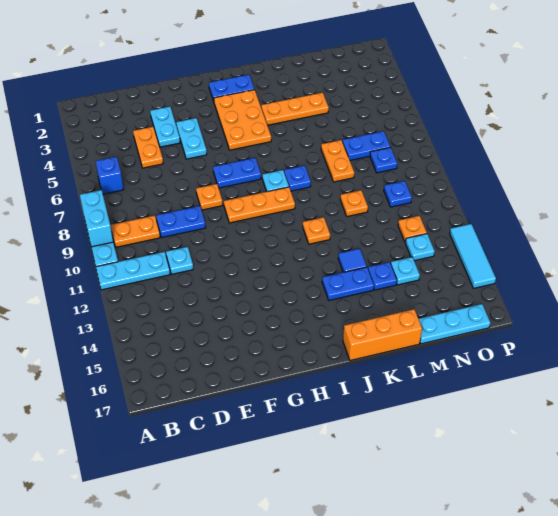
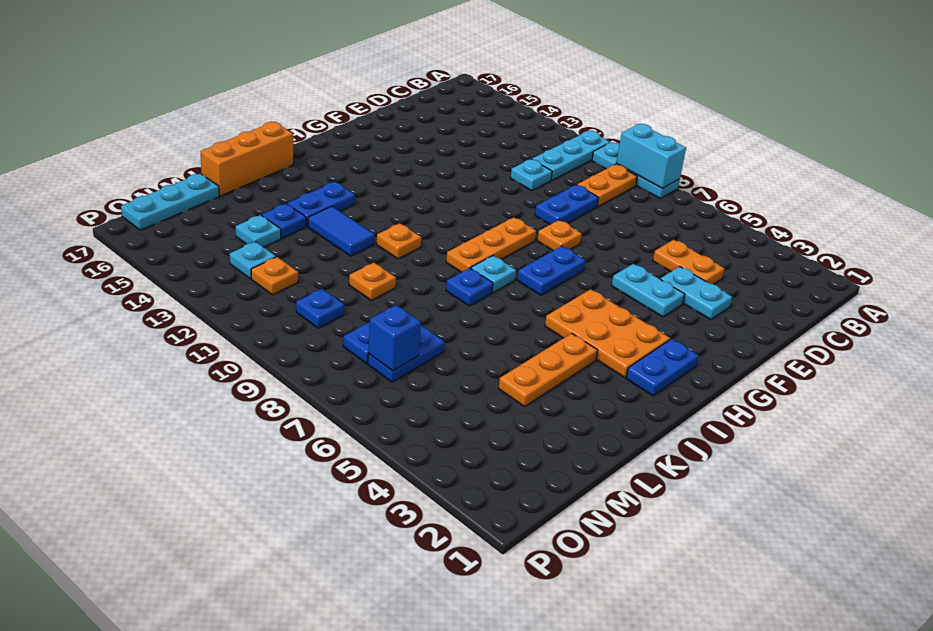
blue brick B6 level 1 -> blue brick N7 level 2
blue tile K13 level 1 -> blue tile K12:K13 level 1
orange plate L7:L8 level 1 -> none
cyan tile P13:P15 level 1 -> none

